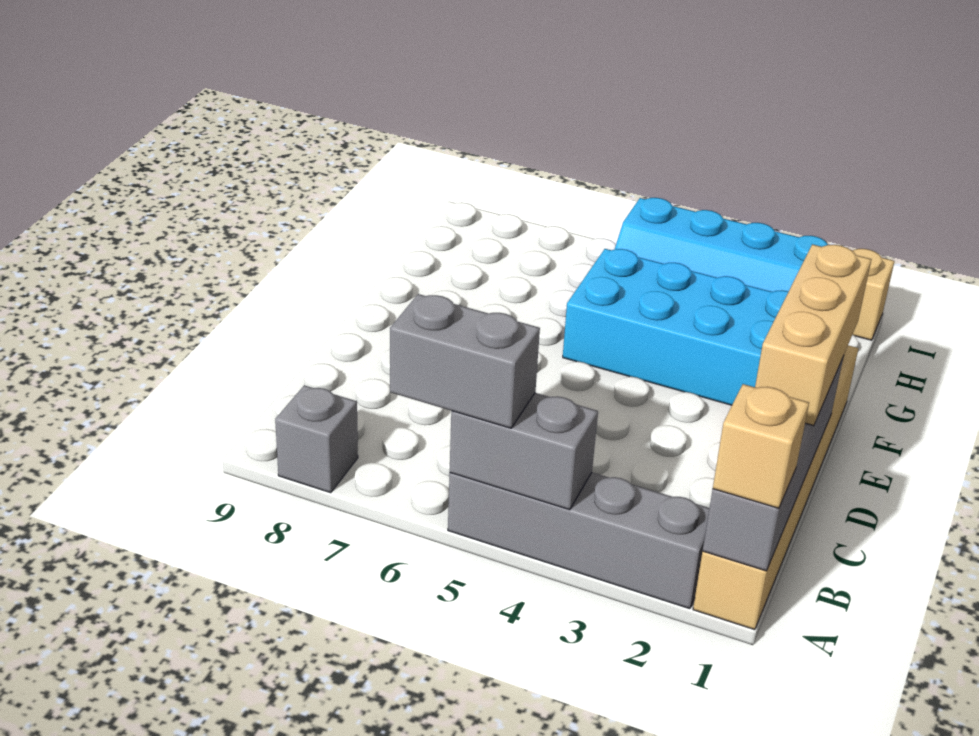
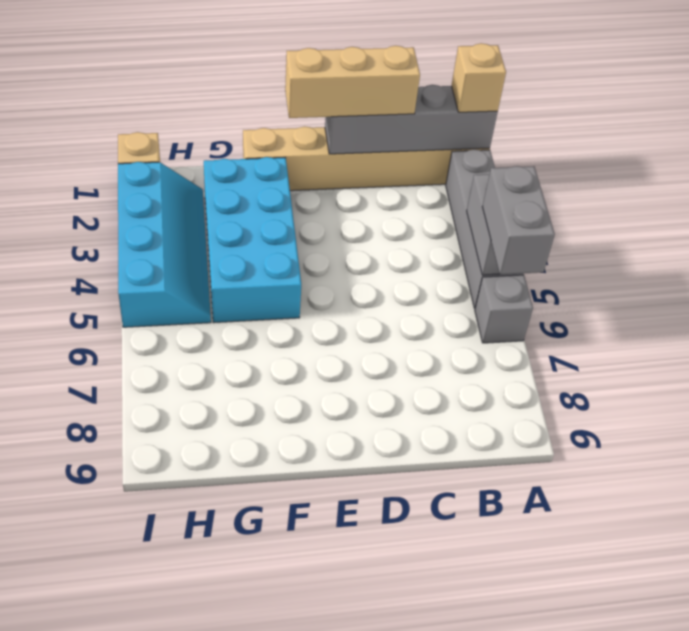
grey brick A8 level 1 -> grey brick A6 level 1

